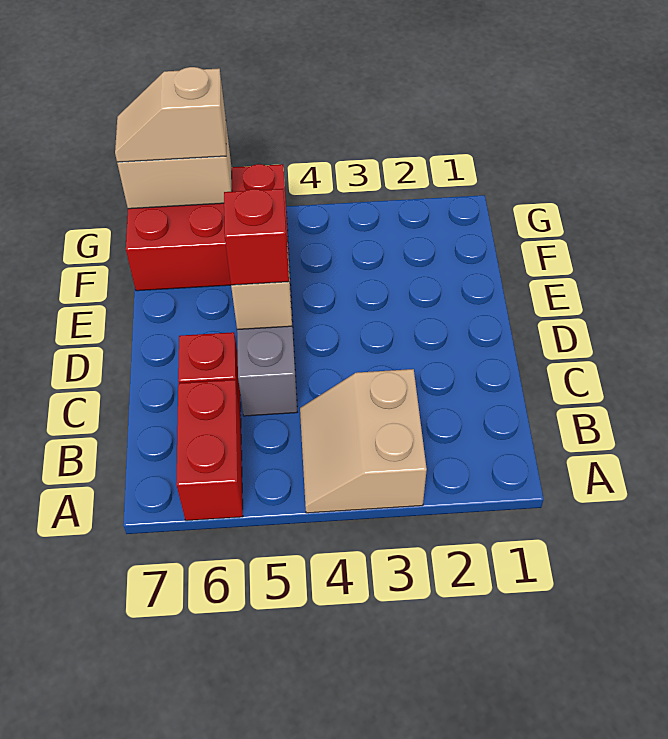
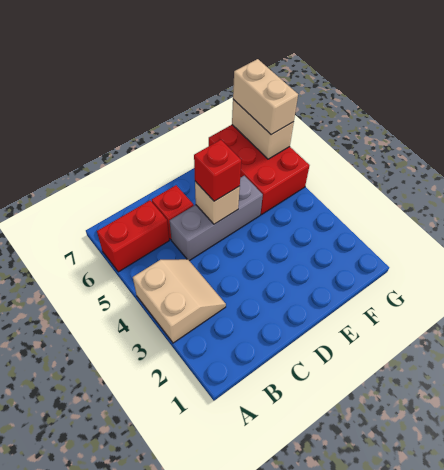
tan slope A3:B4 level 1 top 3 -> tan slope A3:B4 level 1 top A
tan slope G6:G7 level 3 top 6 -> tan brick G6:G7 level 3

